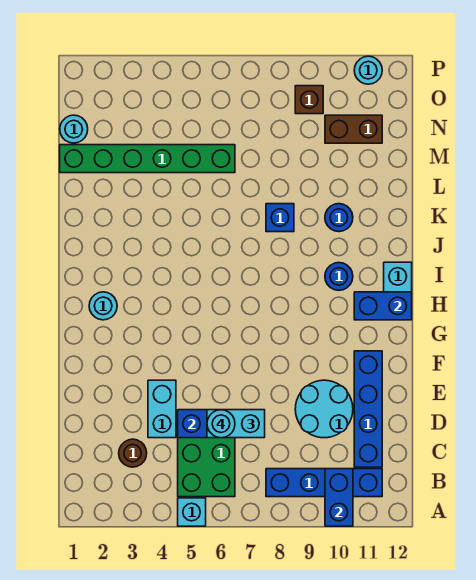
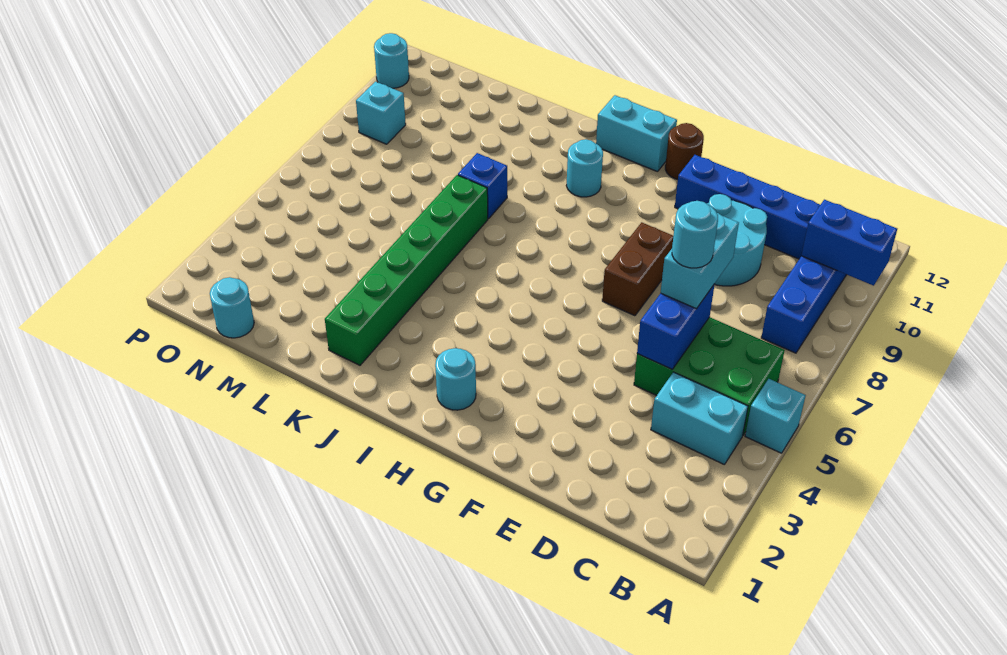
brown round brick C3 level 1 -> brown round brick G12 level 1
cyan brick D4:E4 level 1 -> cyan brick B4:C4 level 1
blue brick H11:H12 level 2 -> none
blue round brick I10 level 1 -> cyan round brick I10 level 1
blue round brick K10 level 1 -> none
green brick M1:M6 level 1 -> green brick K2:K7 level 1
brown brick N10:N11 level 1 -> brown brick F7:F8 level 1
brown brick O9 level 1 -> cyan brick O9 level 1

